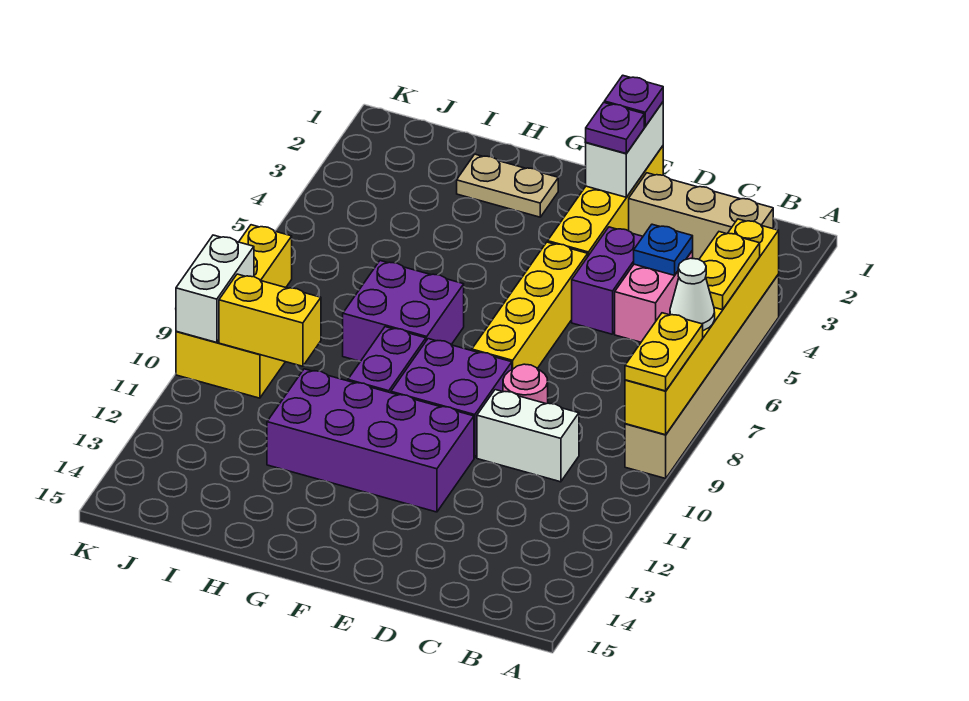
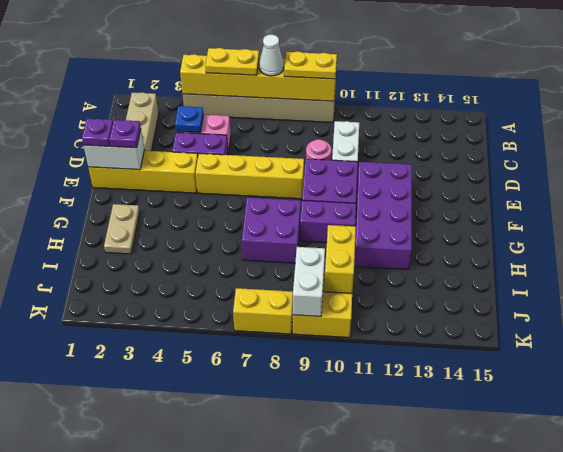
white brick K9:K10 level 2 -> white brick J9:K9 level 2

